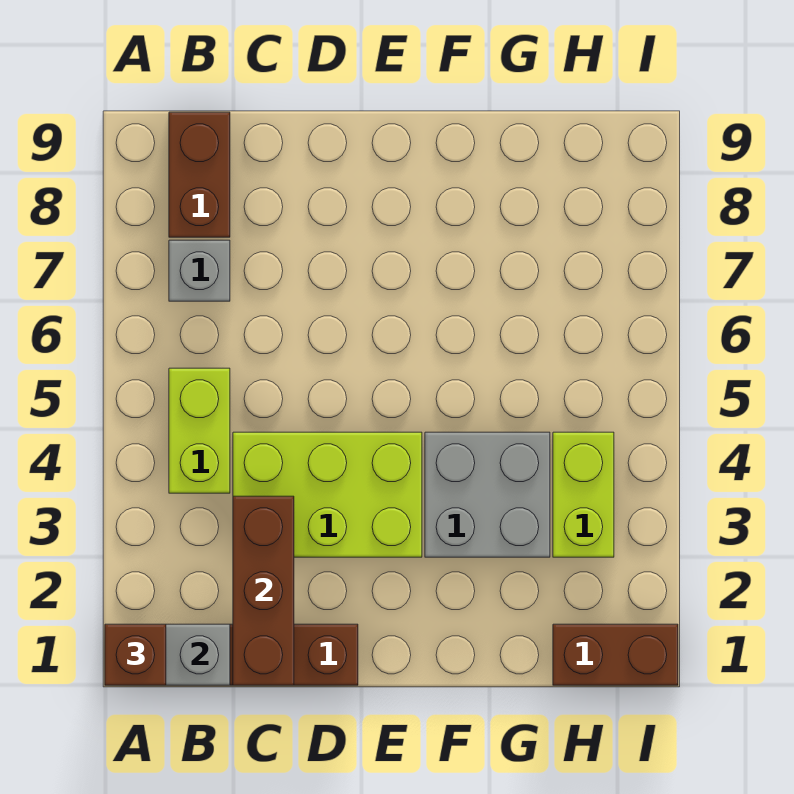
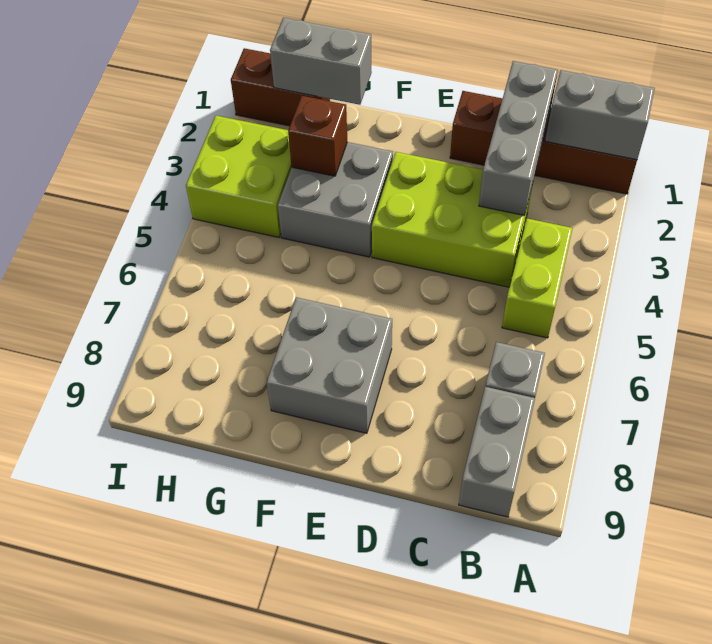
brown brick A1 level 3 -> brown brick G3 level 2
brown brick B8:B9 level 1 -> grey brick B8:B9 level 1
brown brick C1:C3 level 2 -> grey brick C1:C3 level 2
none -> grey brick E7:F8 level 1
none -> grey brick G1:H1 level 2
lime brick H3:H4 level 1 -> lime brick H3:I4 level 1

